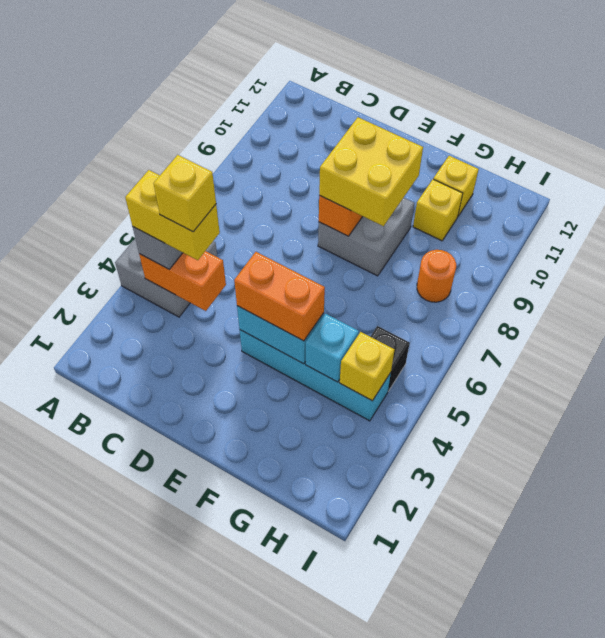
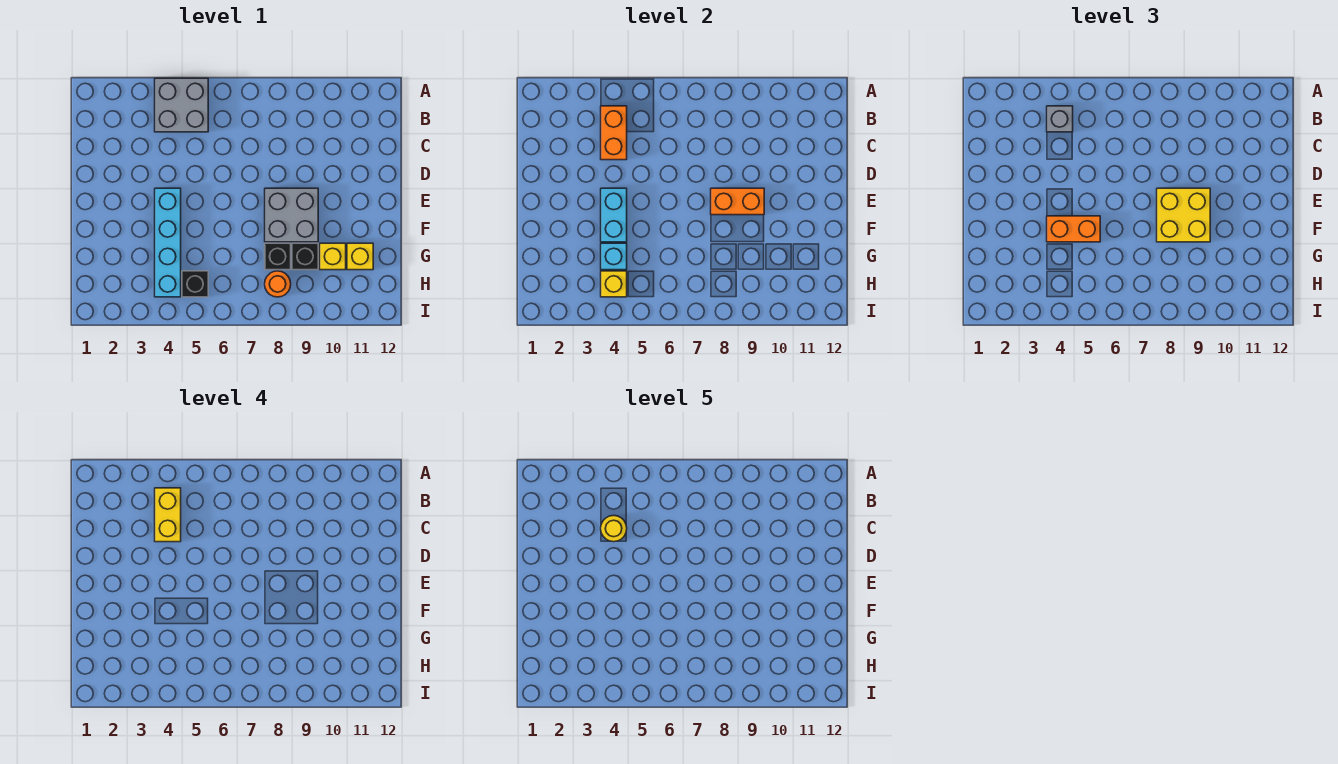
yellow brick C4 level 5 -> yellow round brick C4 level 5
orange brick E4:F4 level 3 -> orange brick F4:F5 level 3
none -> black brick G8 level 1
none -> black brick G9 level 1

